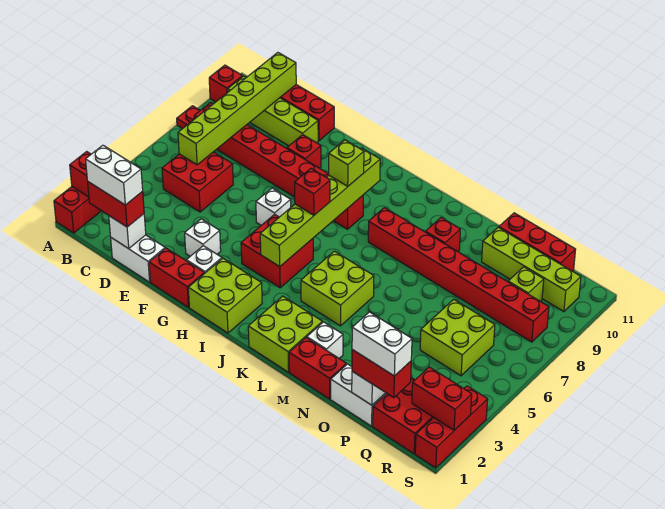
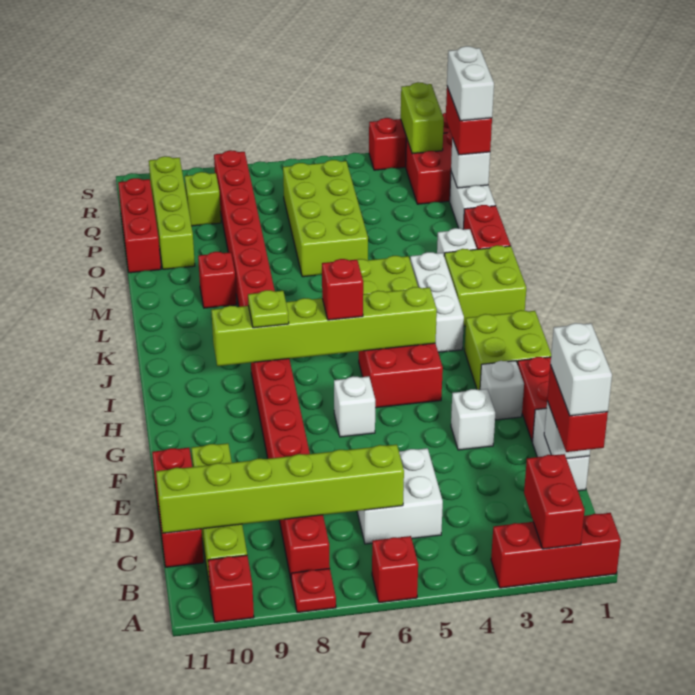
red brick C5:D6 level 1 -> white brick C5:D6 level 1
red brick F9 level 1 -> red brick A6 level 1
lime brick I8 level 3 -> lime plate I8 level 3
none -> white brick J3:L3 level 1
lime brick P5:Q6 level 1 -> lime brick N5:Q6 level 1
red brick R2:S2 level 2 -> lime brick R2:S2 level 2

